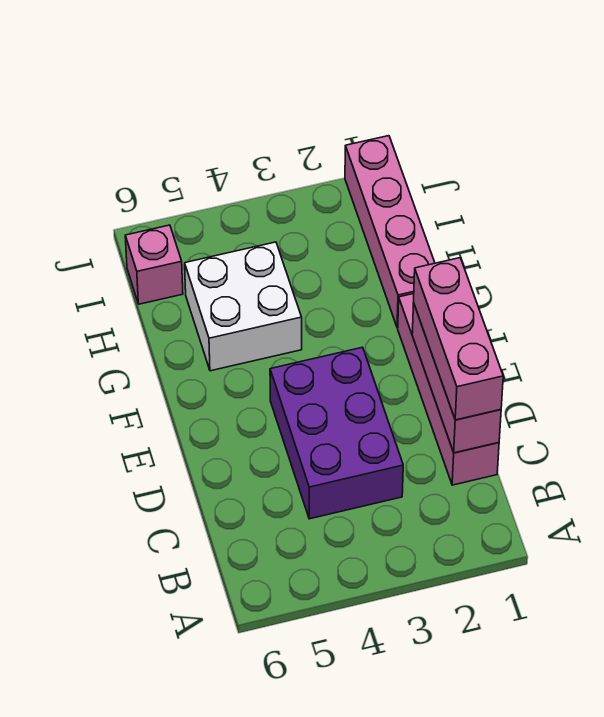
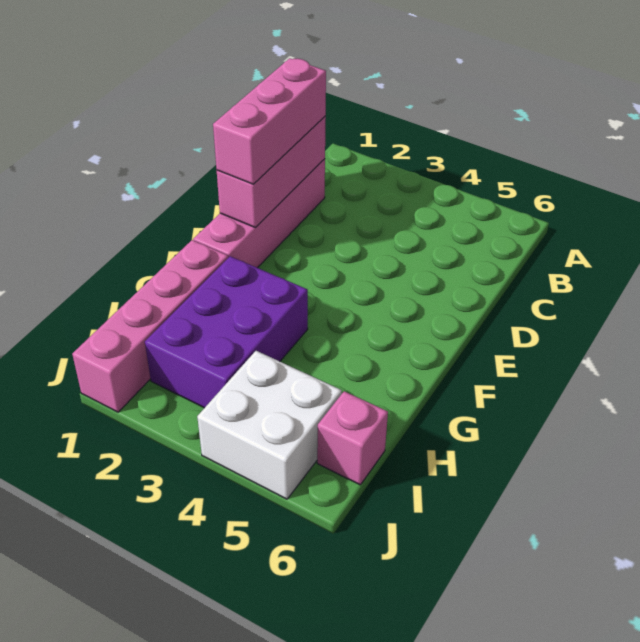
purple brick C3:E4 level 1 -> purple brick G2:I3 level 1
white brick G4:H5 level 1 -> white brick I4:J5 level 1

